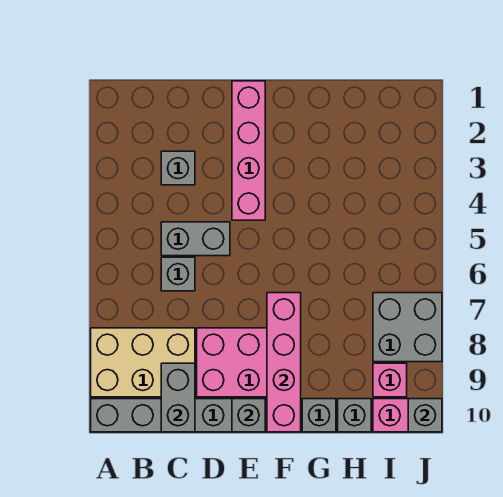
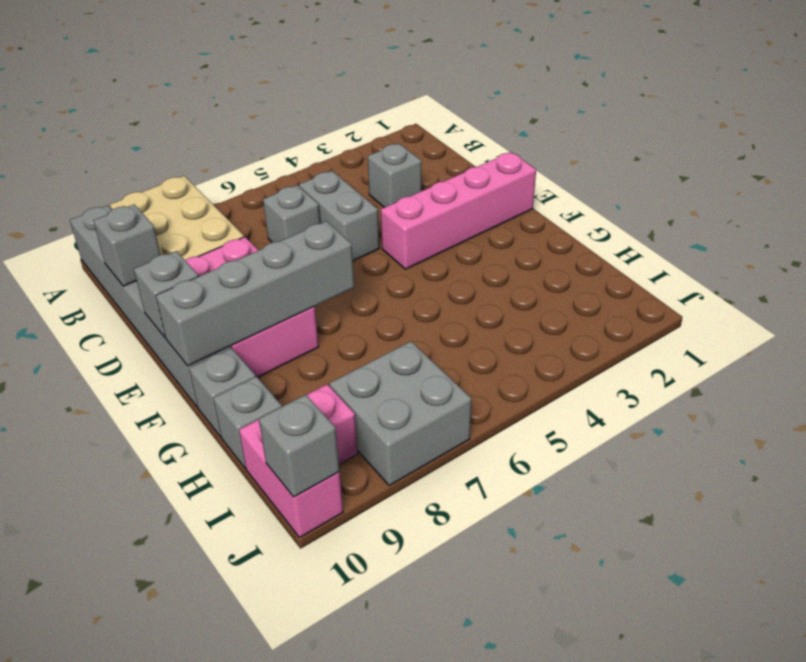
grey brick C9:C10 level 2 -> grey brick C10 level 2
pink brick F7:F10 level 2 -> grey brick F7:F10 level 2

